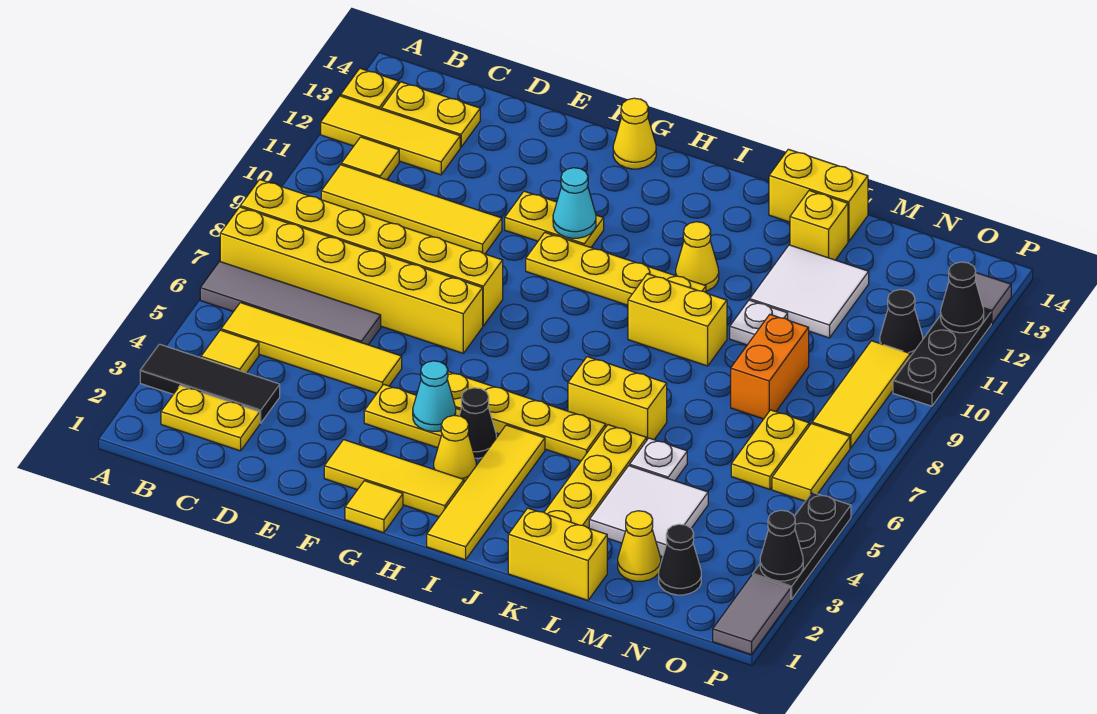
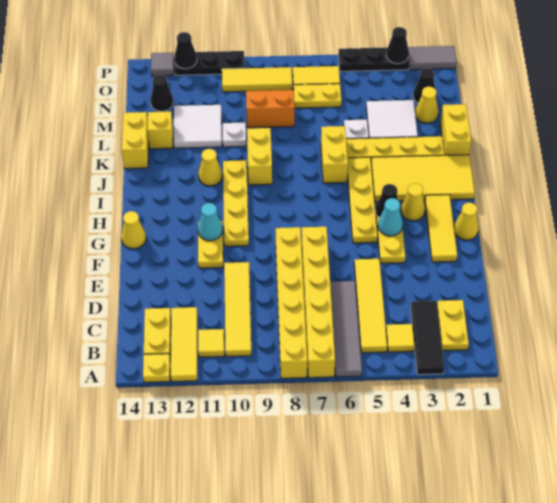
yellow tile G1 level 1 -> yellow cone G1 level 1
yellow tile I1:I4 level 1 -> yellow tile I1:J4 level 1
black cone O11 level 1 -> black cone N13 level 1

